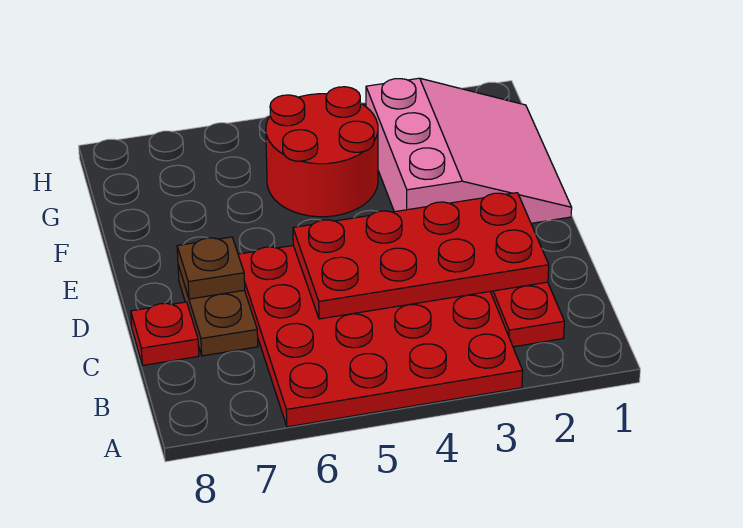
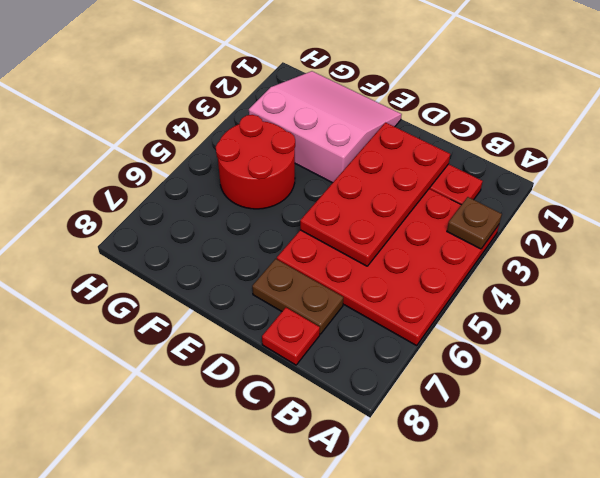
brown plate D7 level 2 -> brown plate A3 level 2

